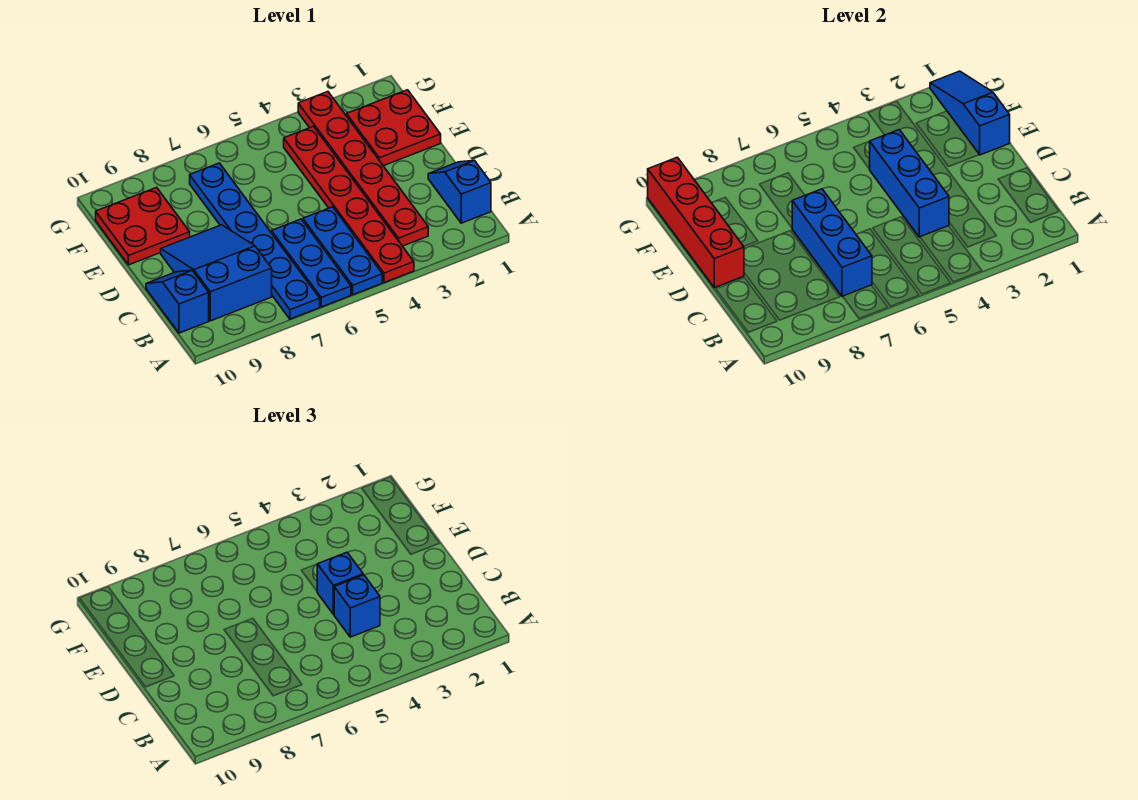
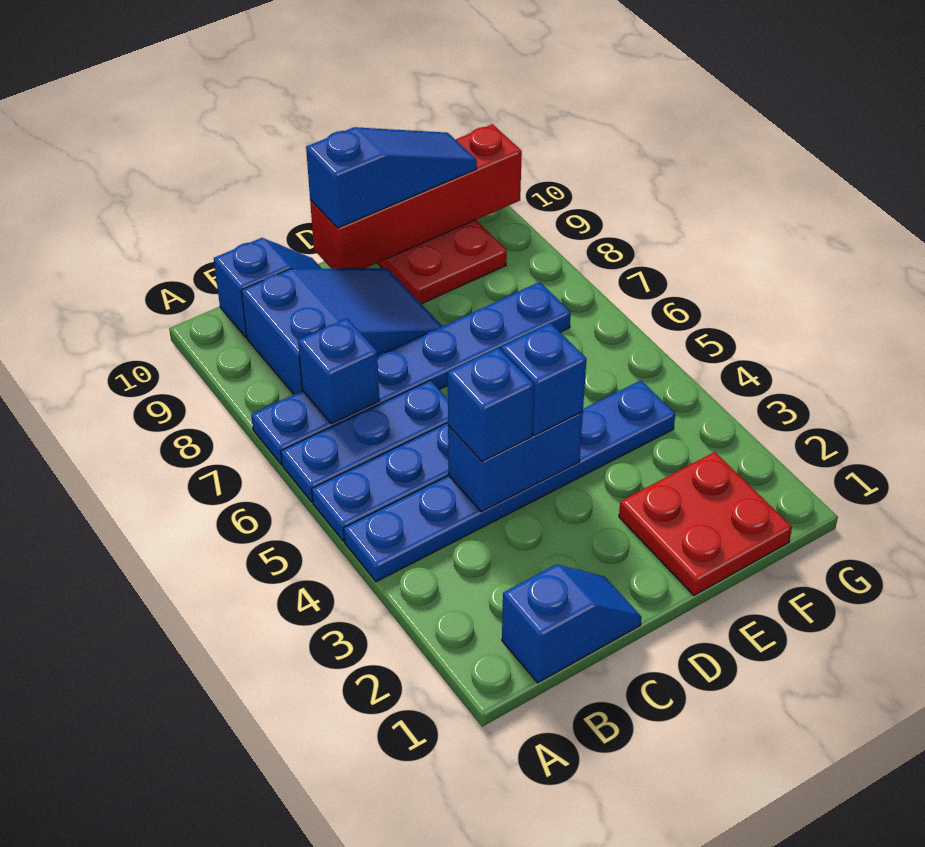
red plate A4:F4 level 1 -> blue plate A4:F4 level 1
red plate B3:G3 level 1 -> none
blue brick B7:D7 level 2 -> blue brick B7 level 2
blue brick C4:E4 level 2 -> blue brick C4:D4 level 2
blue slope E1:G1 level 2 top E -> blue slope D10:F10 level 3 top D

